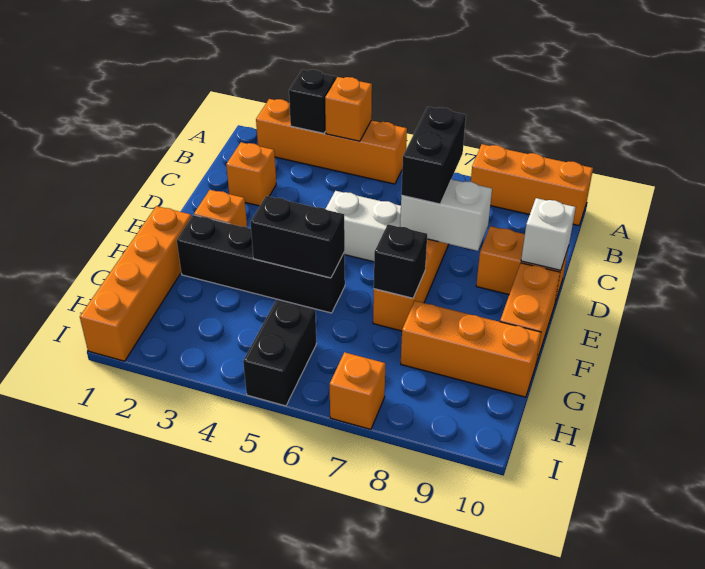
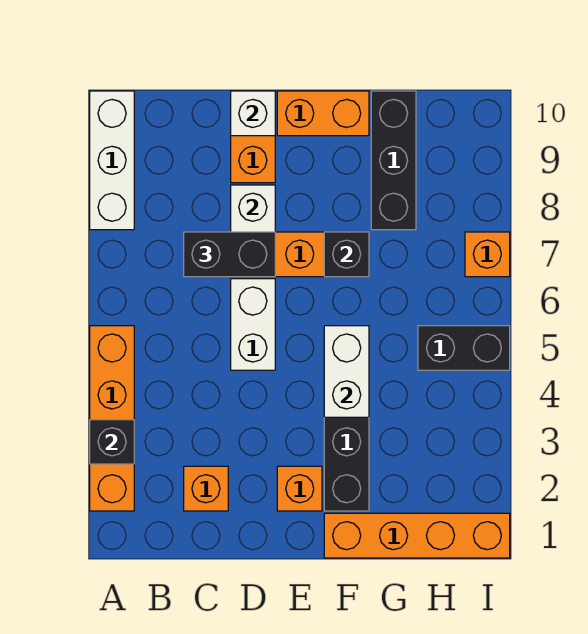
orange brick A4 level 2 -> none
orange brick A8:A10 level 1 -> white brick A8:A10 level 1
black brick F4:F5 level 2 -> white brick F4:F5 level 2
orange brick G8:G10 level 1 -> black brick G8:G10 level 1

